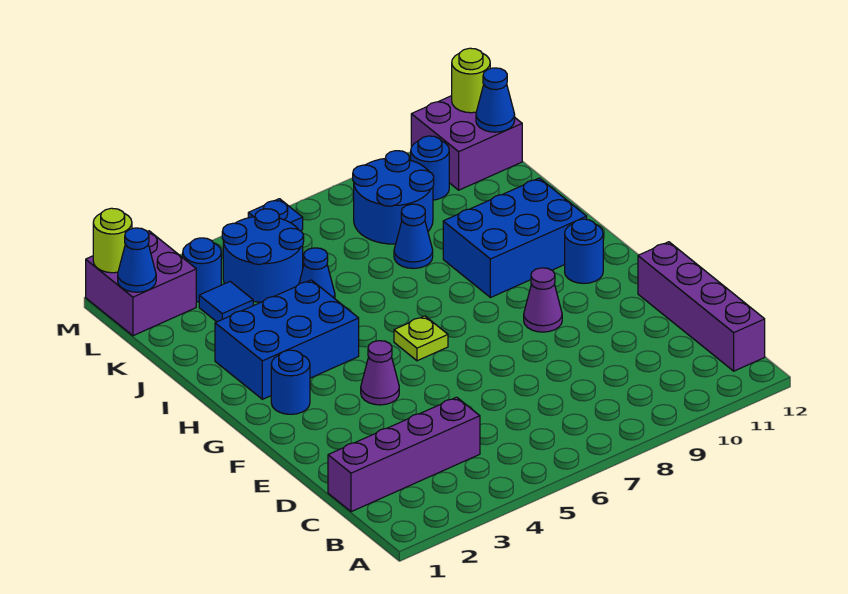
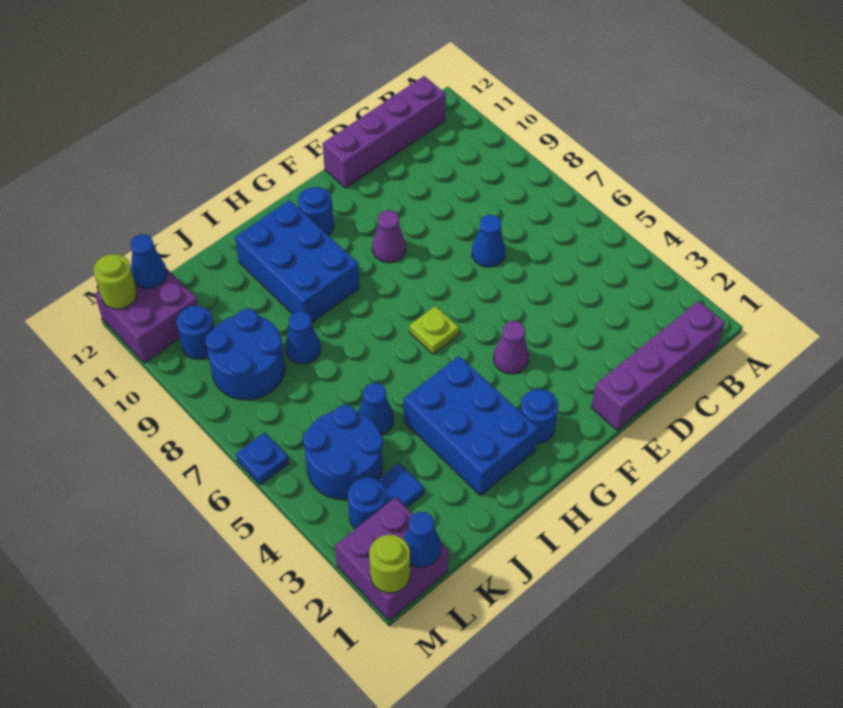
purple brick C1:C4 level 1 -> purple brick B1:E1 level 1
none -> blue cone D7 level 1

